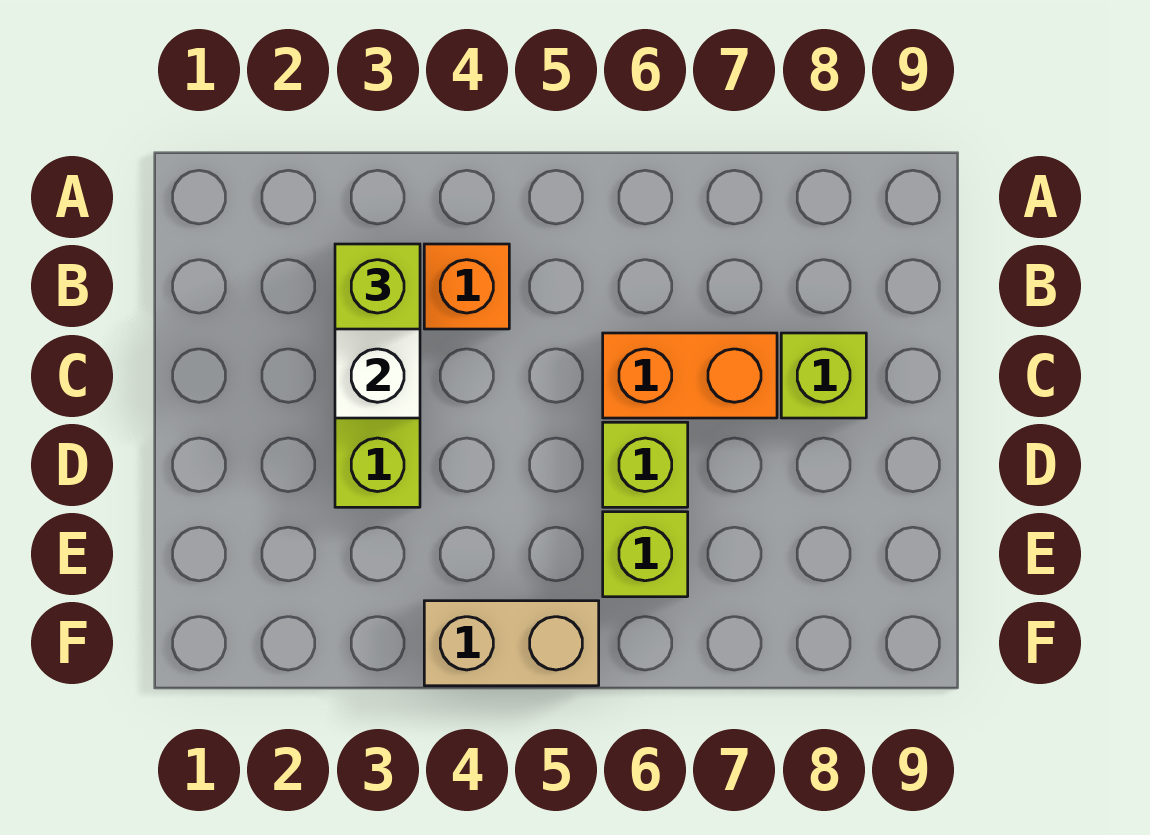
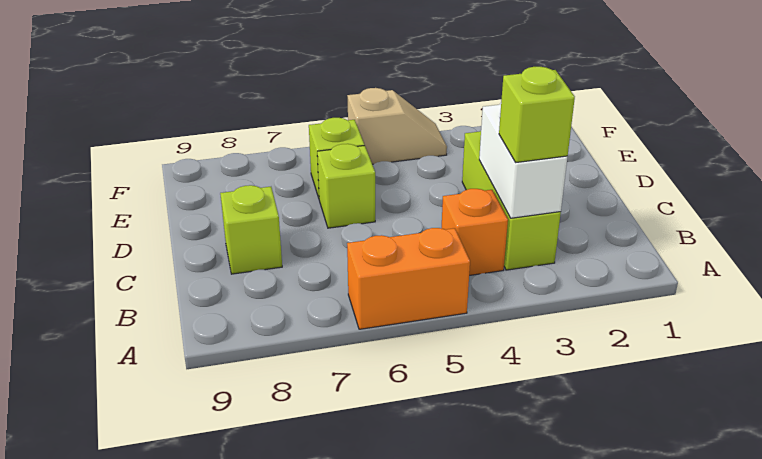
orange brick C6:C7 level 1 -> orange brick A5:A6 level 1
tan brick F4:F5 level 1 -> tan slope F4:F5 level 1 top 5

